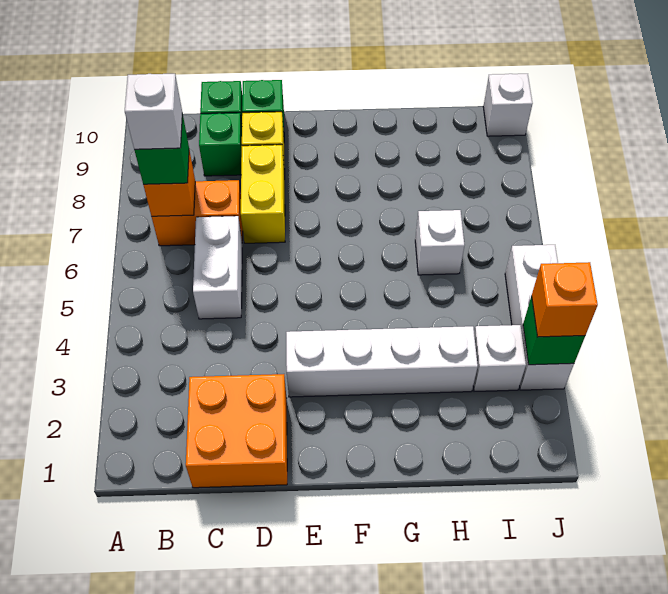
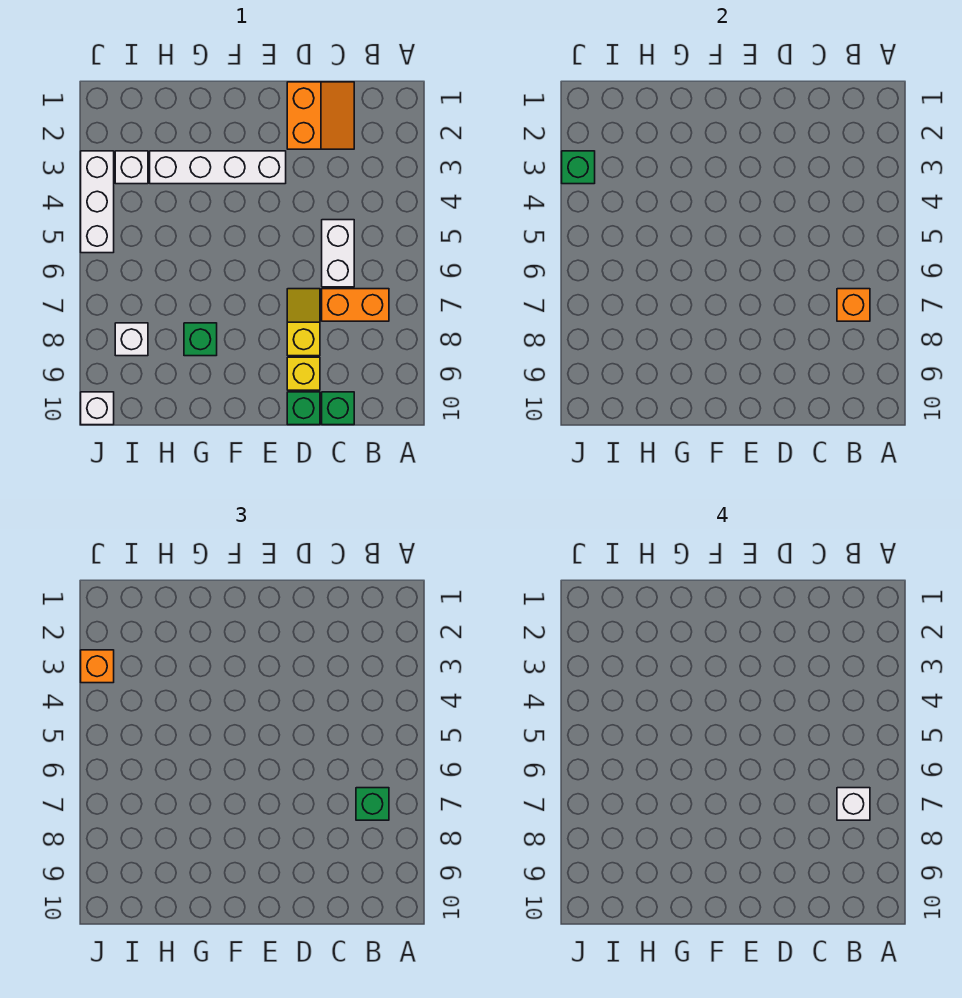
orange brick C1:D2 level 1 -> orange slope C1:D2 level 1 top D
green brick C9 level 1 -> green brick G8 level 1
yellow brick D7:D8 level 1 -> yellow slope D7:D8 level 1 top 8
white brick H6 level 1 -> white brick I8 level 1

